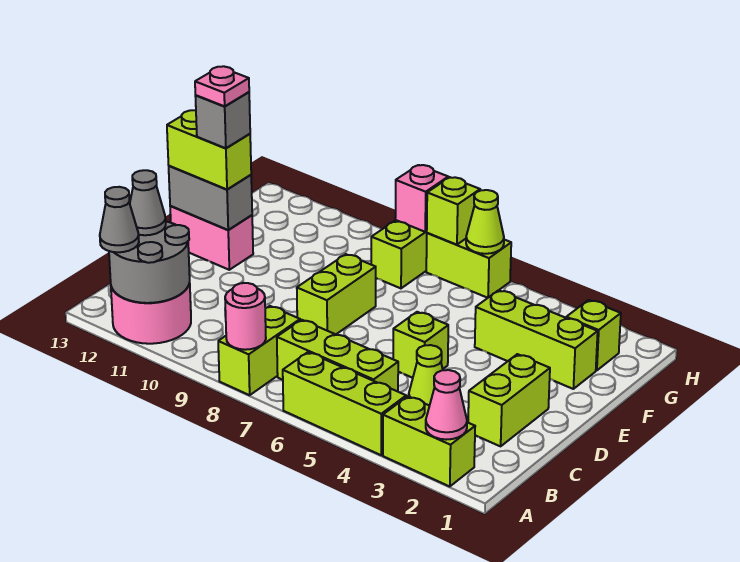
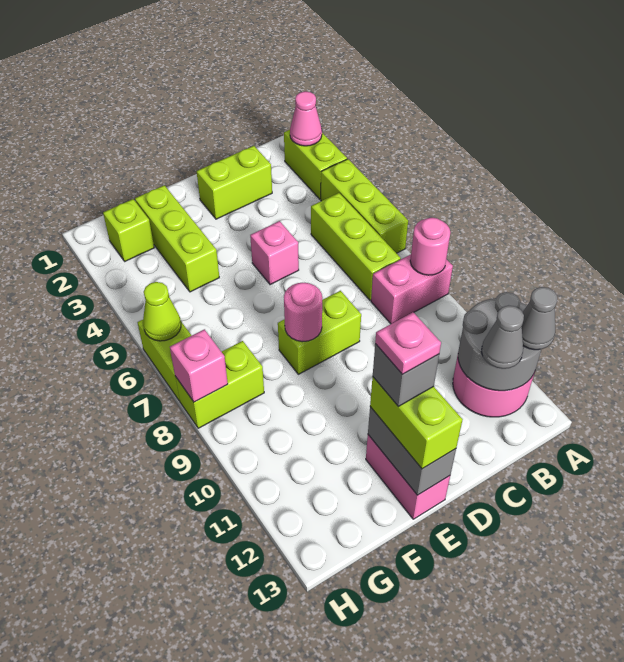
lime brick A8:B8 level 1 -> pink brick A8:B8 level 1
lime cone C4 level 1 -> none
lime brick D5 level 1 -> pink brick D5 level 1
none -> pink round brick E8 level 2
lime brick H7 level 2 -> none

